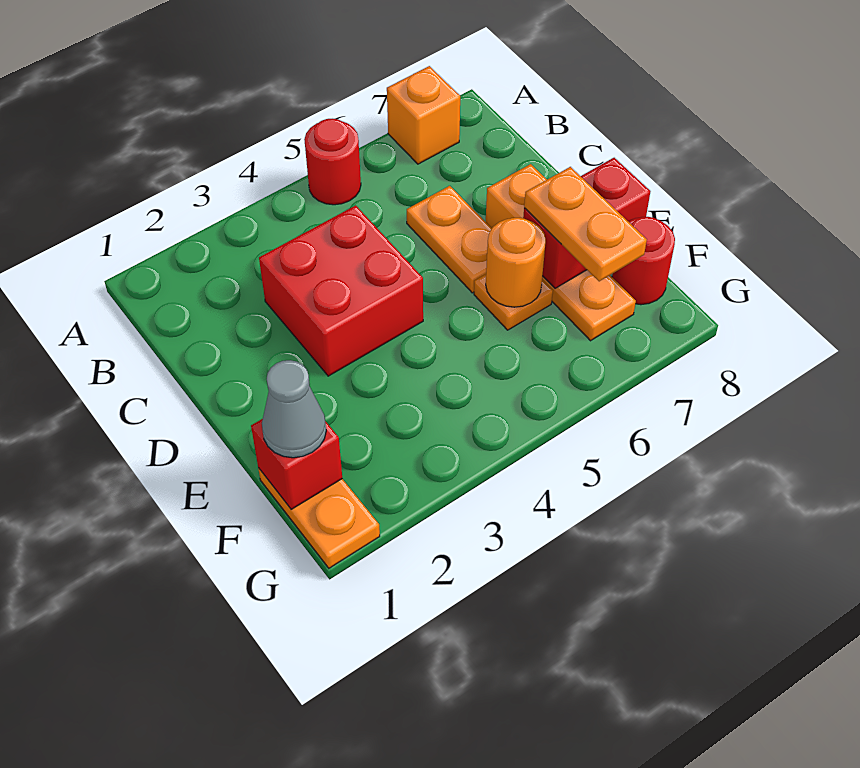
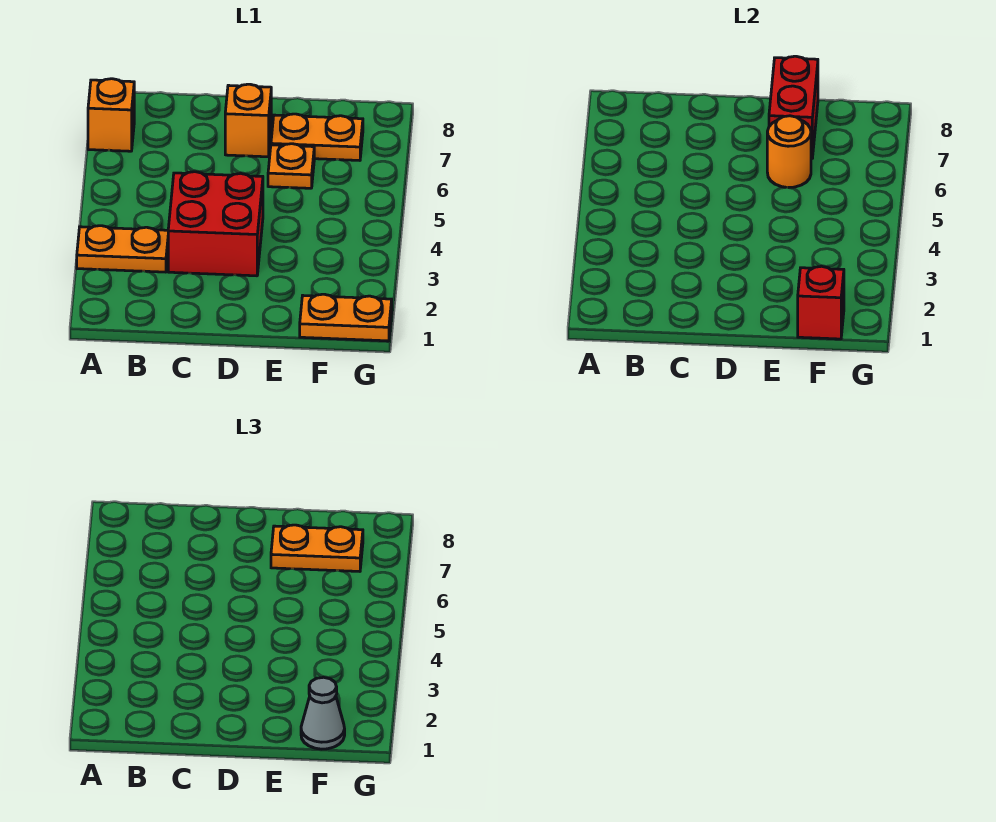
red round brick A5 level 1 -> none
orange plate C6:D6 level 1 -> orange plate A3:B3 level 1
red round brick F8 level 1 -> none

